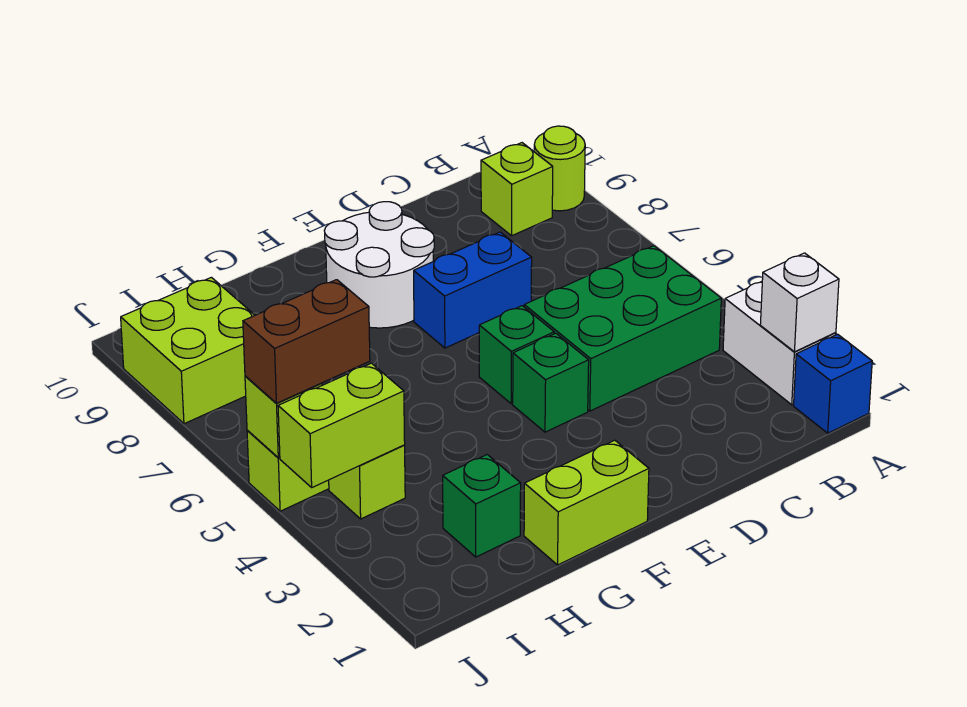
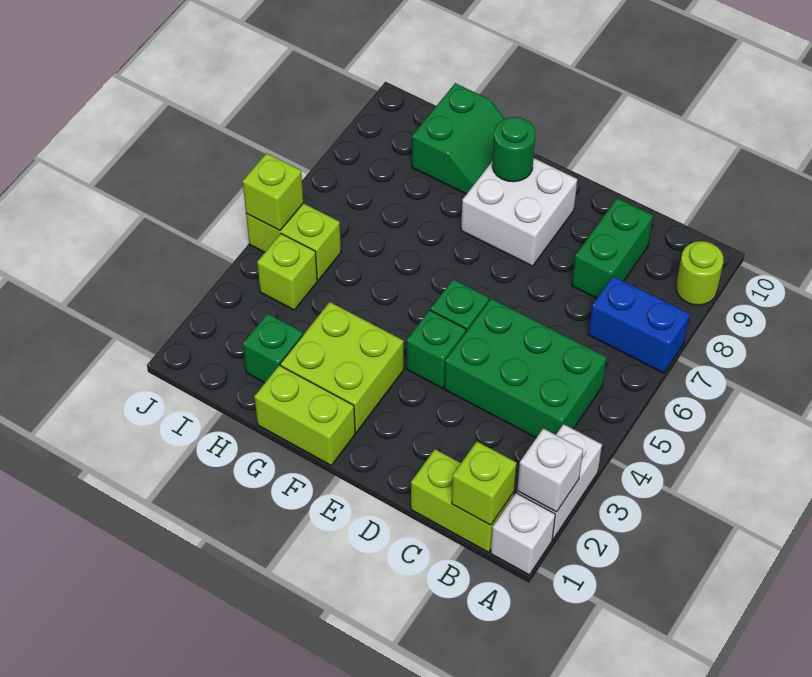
blue brick A1 level 1 -> white brick A1 level 1
lime brick B9 level 1 -> lime brick B1 level 2
none -> green brick C8:C9 level 1
blue brick D7:E7 level 1 -> blue brick A7:B7 level 1
white round brick E8:F9 level 1 -> white brick E8:F9 level 1
none -> green round brick F9 level 2
none -> green slope G9:H10 level 1 top H
lime brick I4:J4 level 2 -> lime brick B1:C1 level 1
brown brick I5:J5 level 3 -> none
lime brick I8:J9 level 1 -> lime brick F2:G3 level 1

